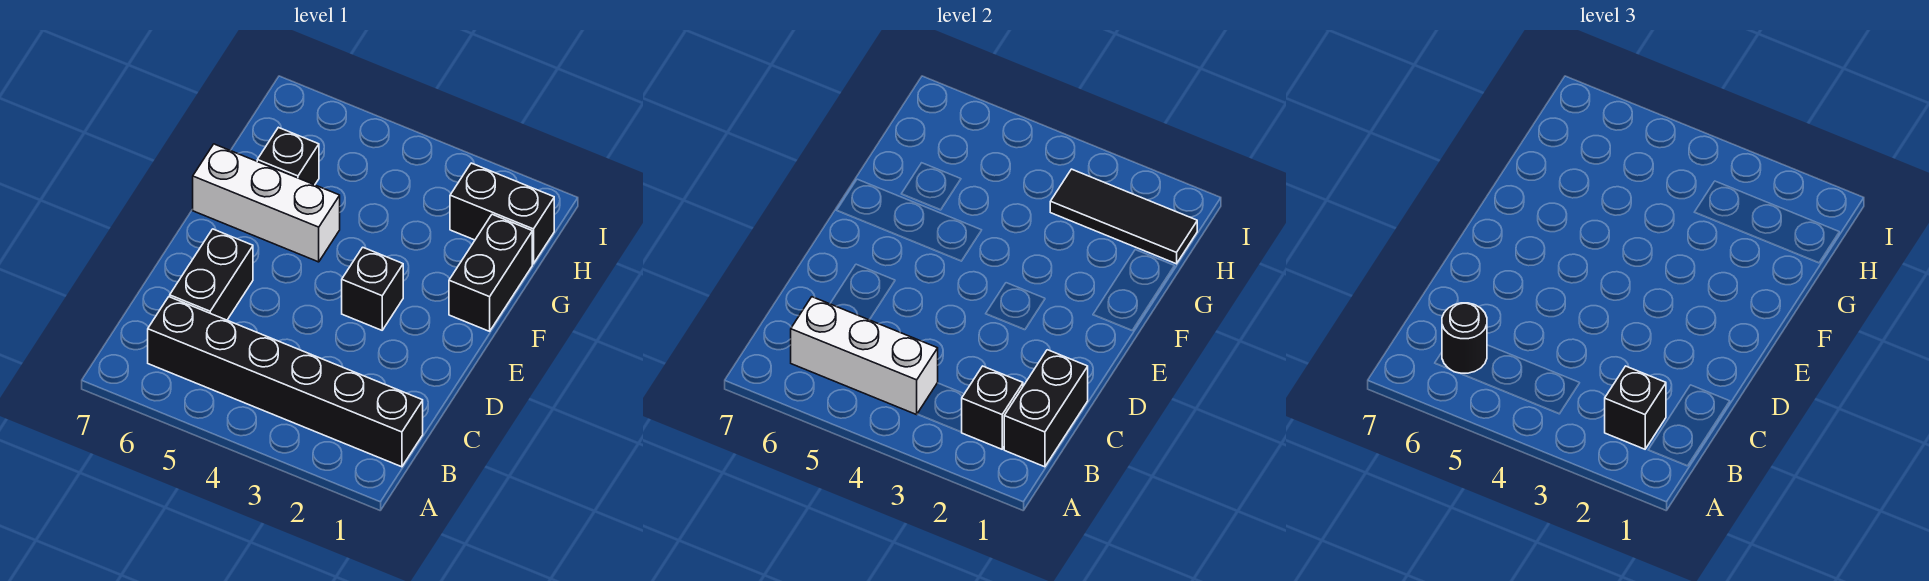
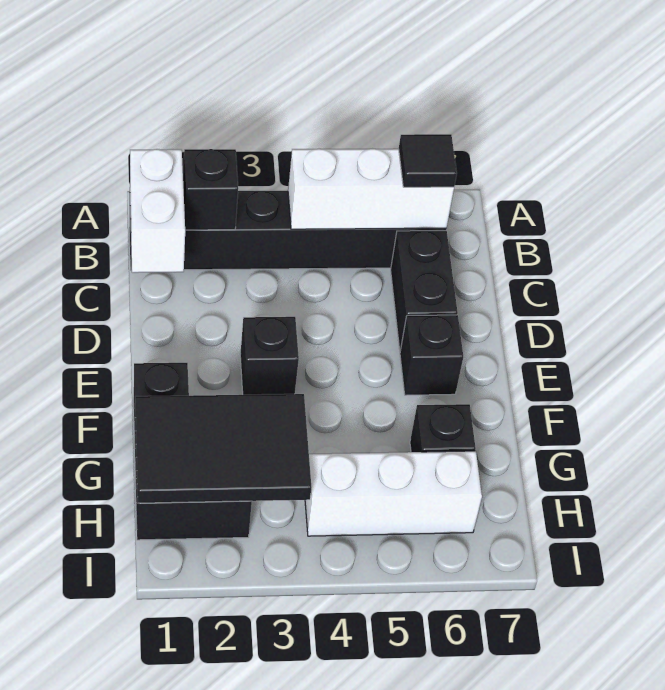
black brick B1:C1 level 2 -> white brick B1:C1 level 2
black brick B2 level 3 -> black brick E6 level 1
black round brick B6 level 3 -> black tile B6 level 3
white brick F5:F7 level 1 -> white brick H4:H6 level 1
black tile H1:H3 level 2 -> black tile G1:H3 level 2

